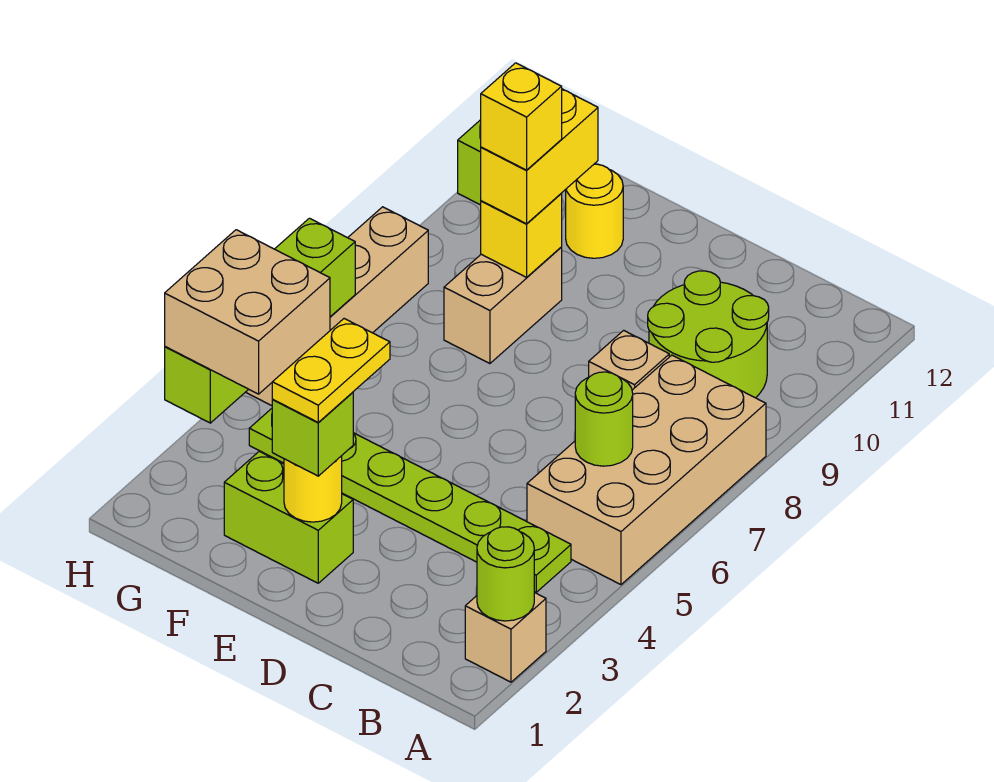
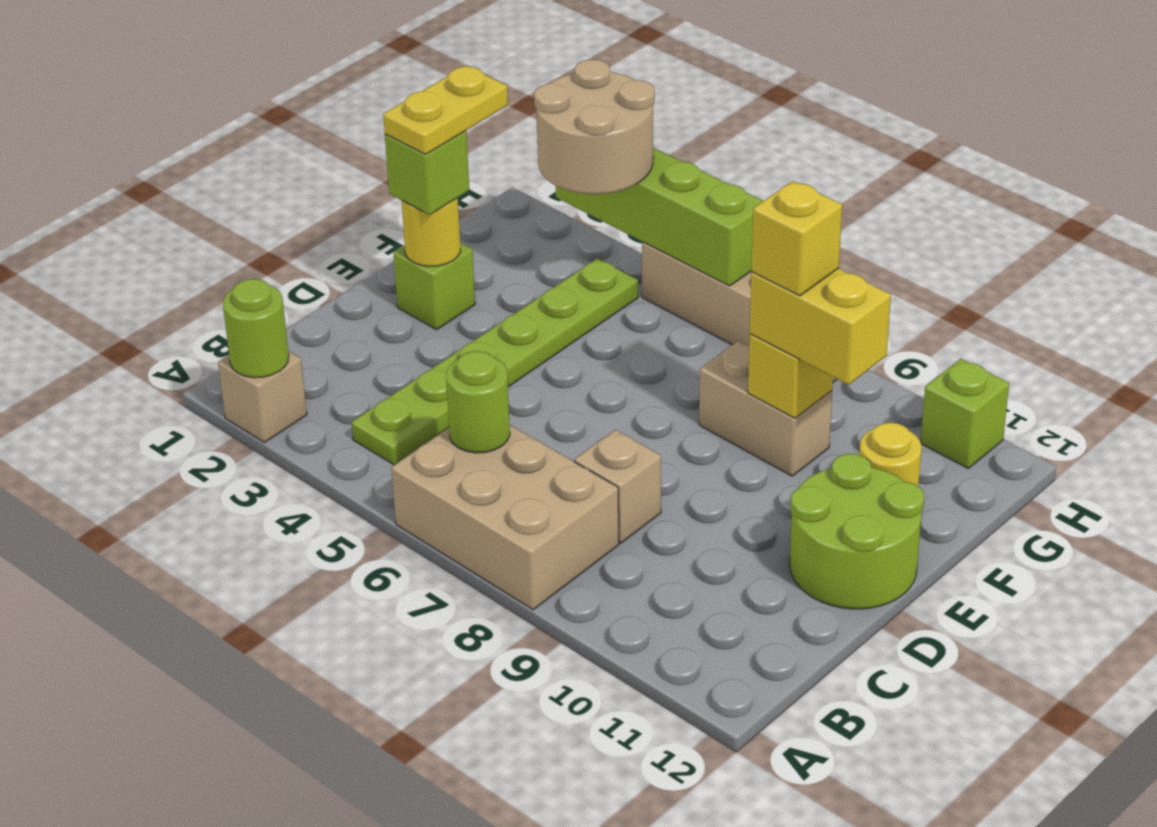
tan brick A5:B8 level 1 -> tan brick A6:B8 level 1
lime round brick B9:C10 level 1 -> lime round brick D11:E12 level 1
lime brick E2:F2 level 1 -> lime brick E2 level 1
yellow plate E2:E3 level 4 -> yellow plate E2:F2 level 4
tan brick G3:H4 level 3 -> tan round brick G3:H4 level 3

